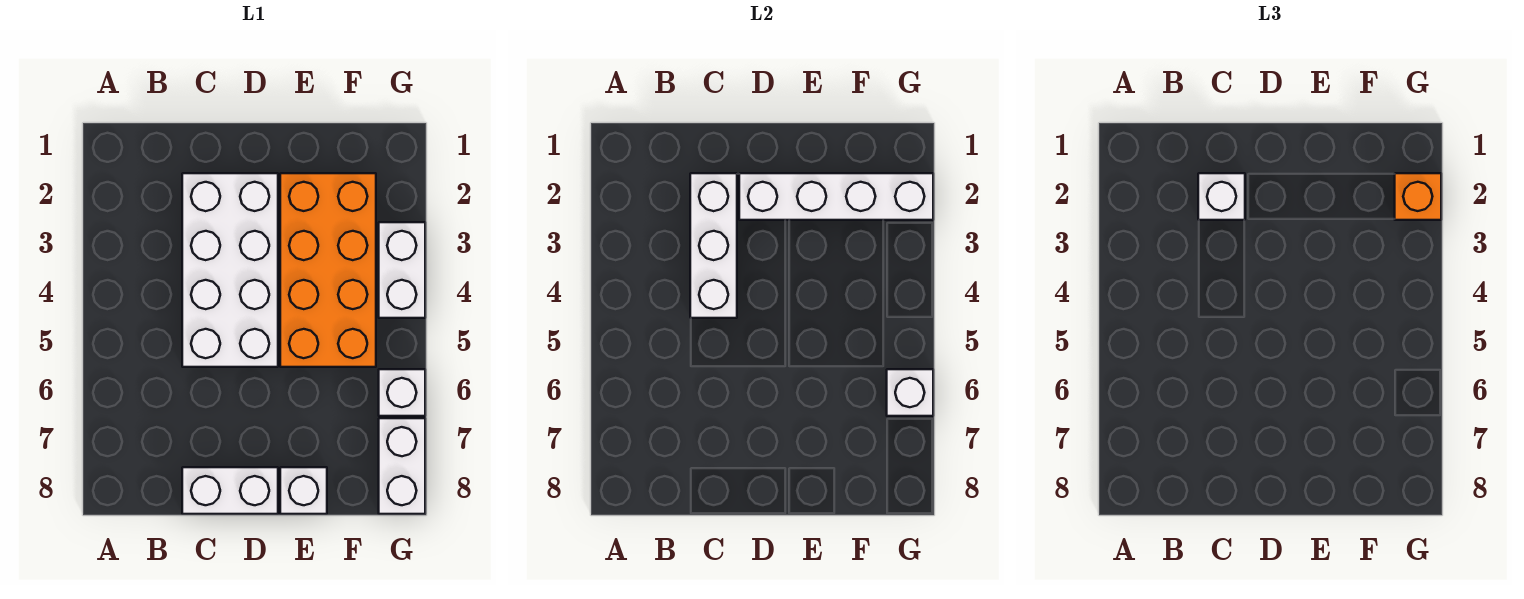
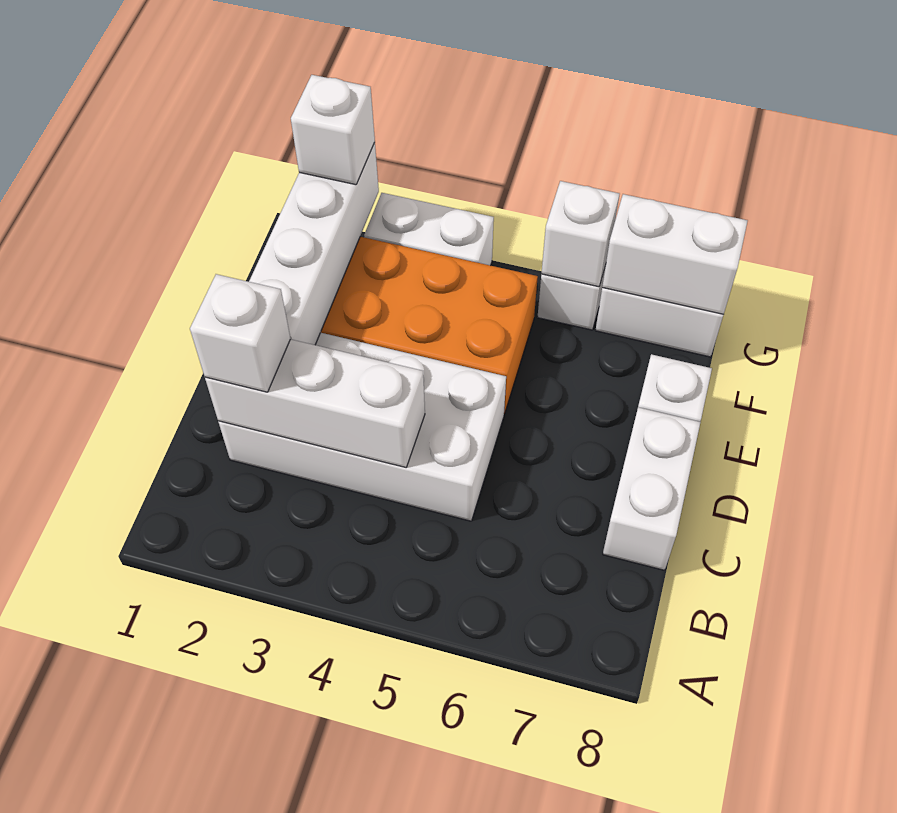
orange brick G2 level 3 -> white brick G2 level 3
none -> white brick G7:G8 level 2

